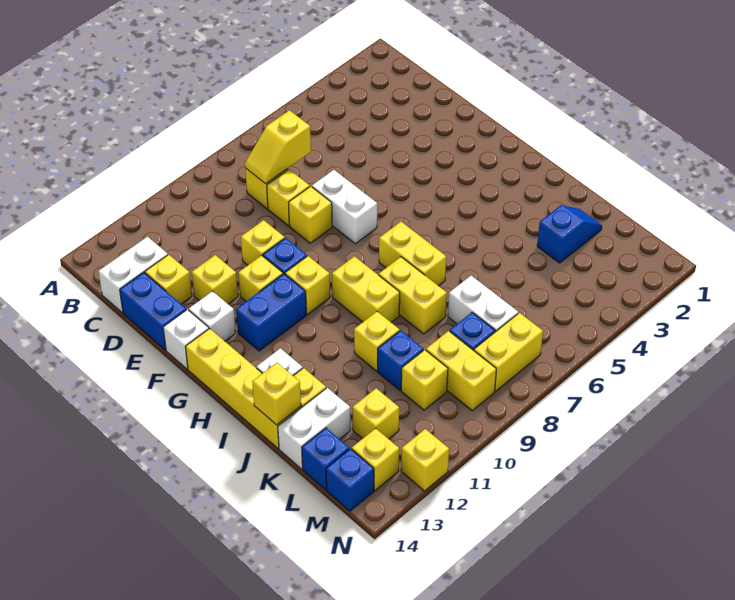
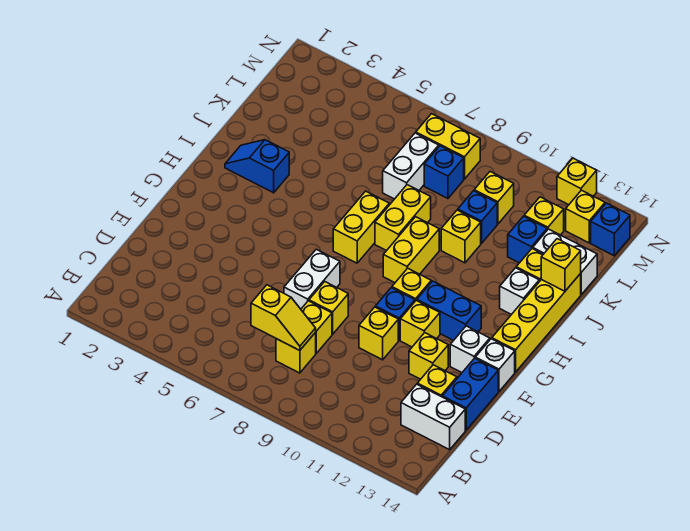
blue slope K2:K3 level 1 top 3 -> blue slope I2:I3 level 1 top 3
yellow brick L9:M9 level 1 -> none
blue brick L14 level 1 -> blue brick K12 level 1

